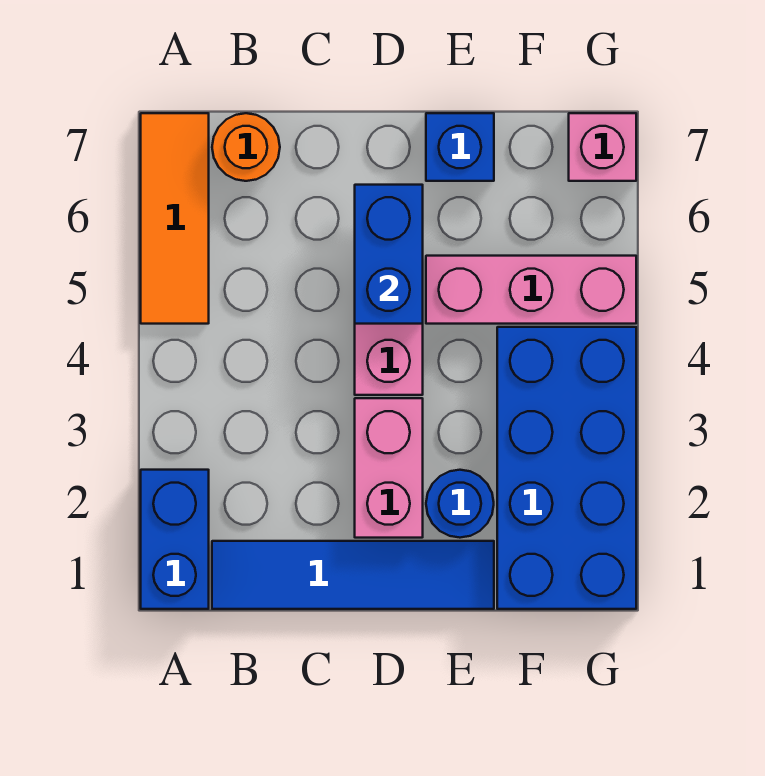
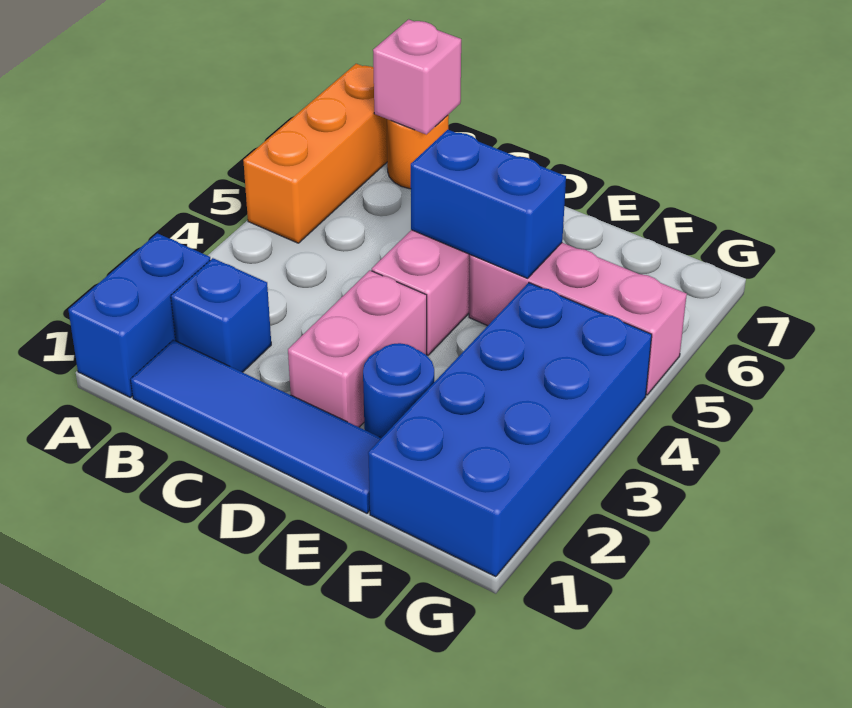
orange tile A5:A7 level 1 -> orange brick A5:A7 level 1
blue brick D5:D6 level 2 -> blue brick D5:E5 level 2
blue brick E7 level 1 -> blue brick B2 level 1
pink brick G7 level 1 -> pink brick B7 level 2

